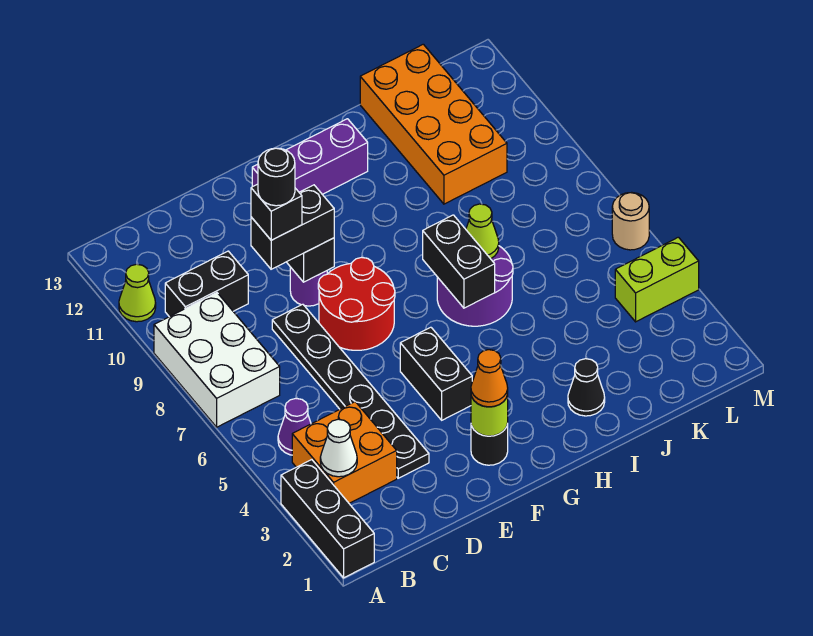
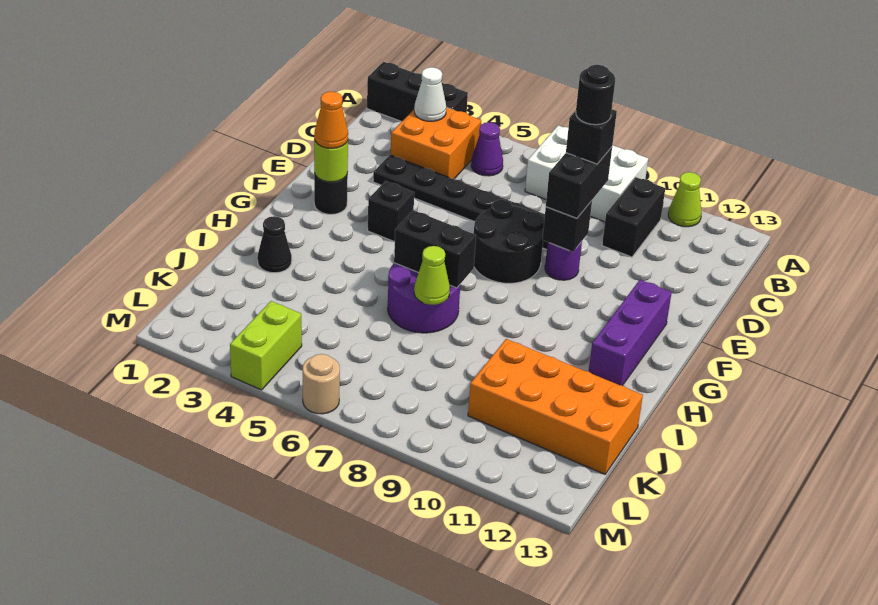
red round brick E7:F8 level 1 -> black round brick E7:F8 level 1
black brick F4:F5 level 1 -> black brick F4 level 1

